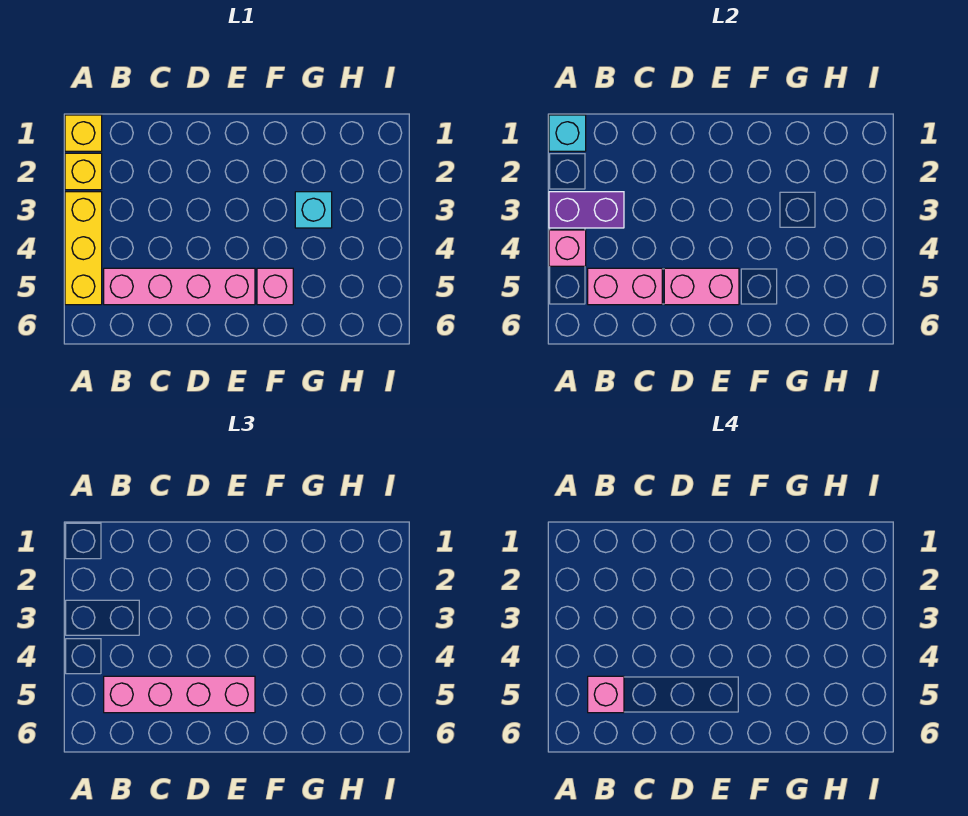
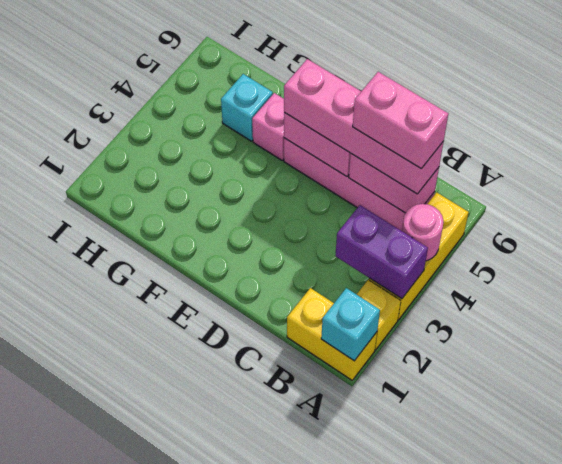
yellow brick A1 level 1 -> yellow brick A1:B1 level 1
pink brick A4 level 2 -> pink round brick A4 level 2
pink brick B5 level 4 -> pink brick B5:C5 level 4
cyan brick G3 level 1 -> cyan brick G5 level 1

